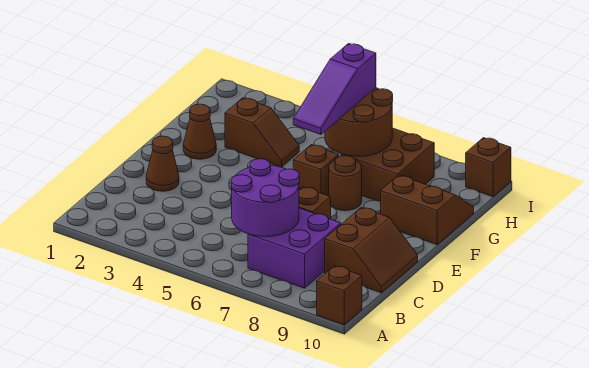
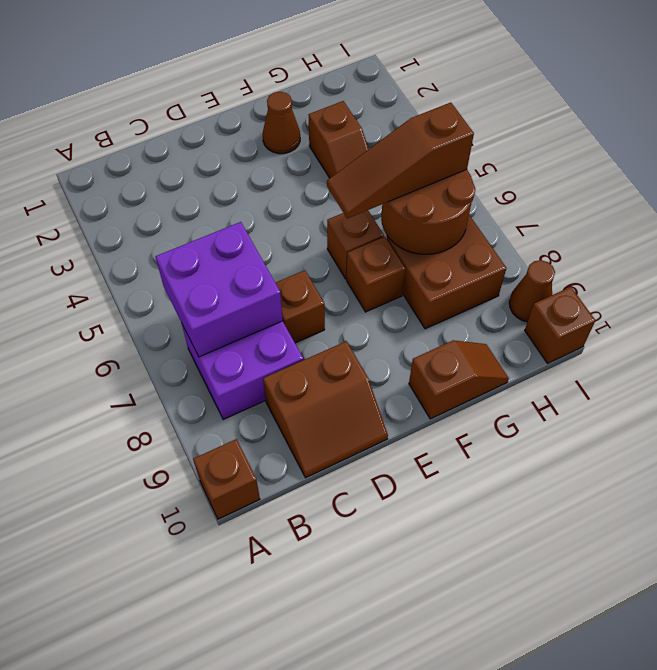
purple round brick B6:C7 level 2 -> purple brick B6:C7 level 2
brown cone D2 level 1 -> brown cone I9 level 1
purple slope F6:H6 level 3 top H -> brown slope F6:H6 level 3 top H
brown round brick F7 level 1 -> brown brick F7 level 1
brown slope F9:G10 level 1 top F -> brown slope F10:G10 level 1 top F

